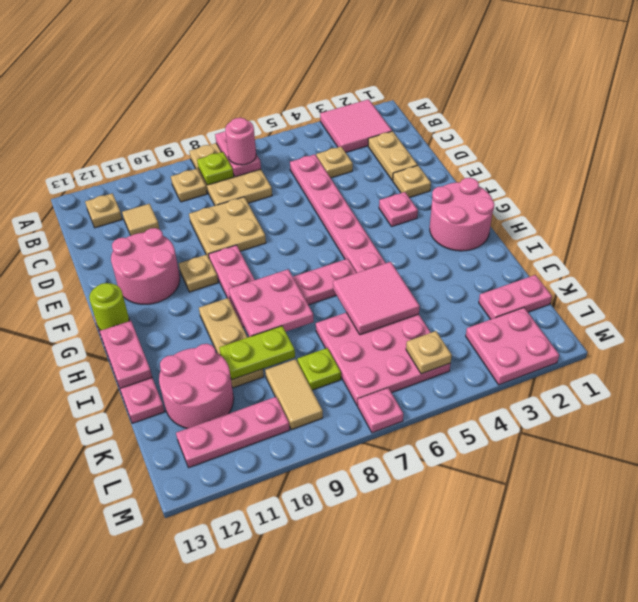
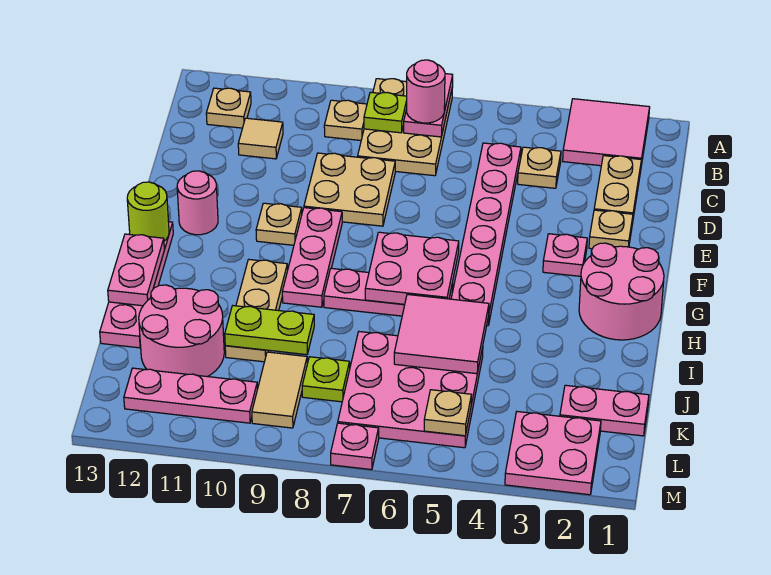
pink round brick E11:F12 level 1 -> pink round brick F12 level 1
pink plate H8:I9 level 2 -> pink plate G6:H7 level 2

